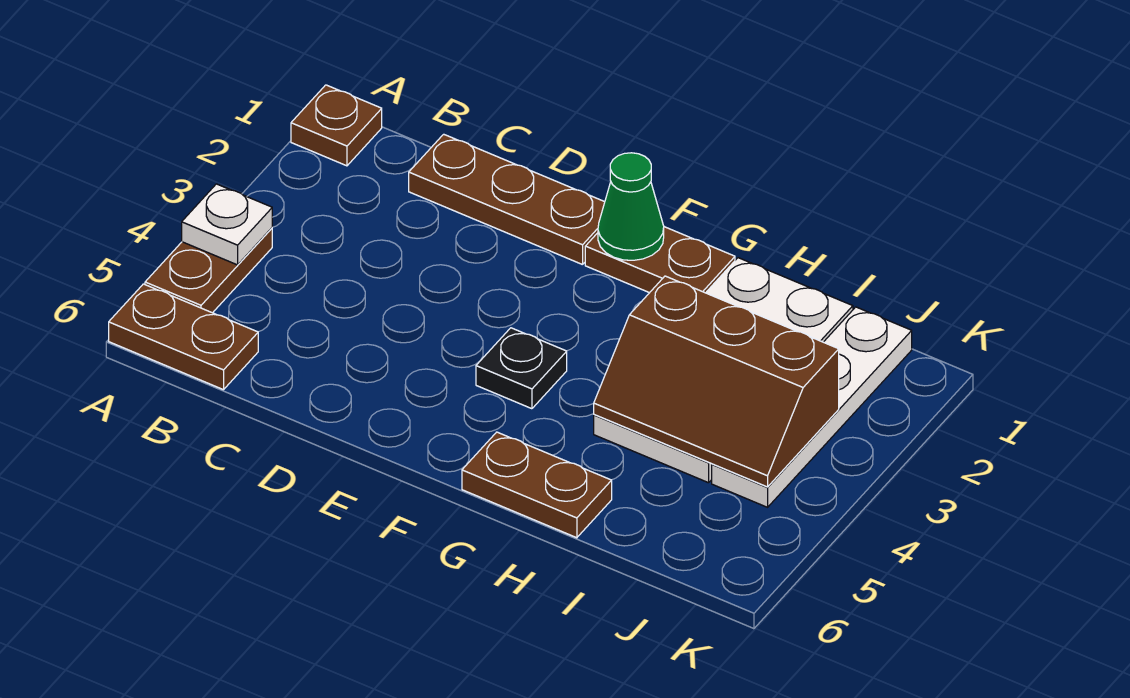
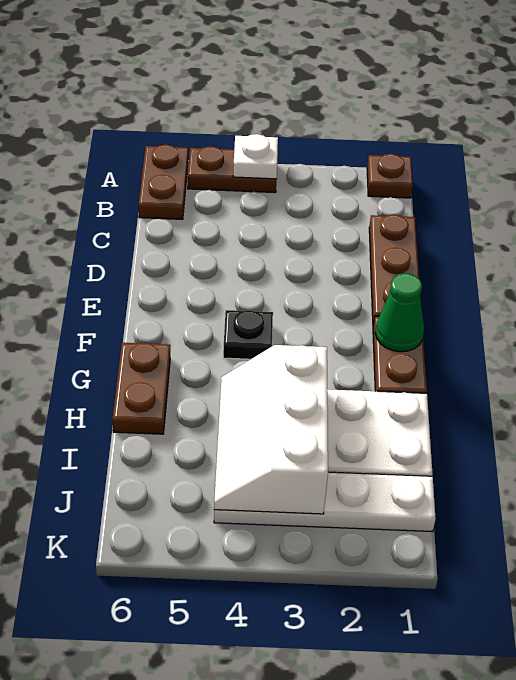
brown slope H3:J4 level 2 top 3 -> white slope H3:J4 level 2 top 3

